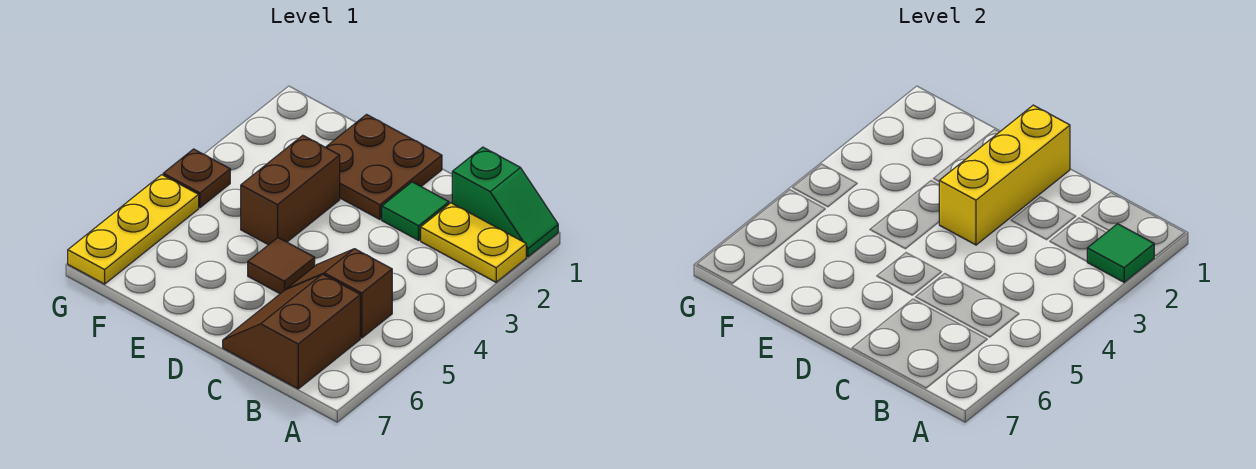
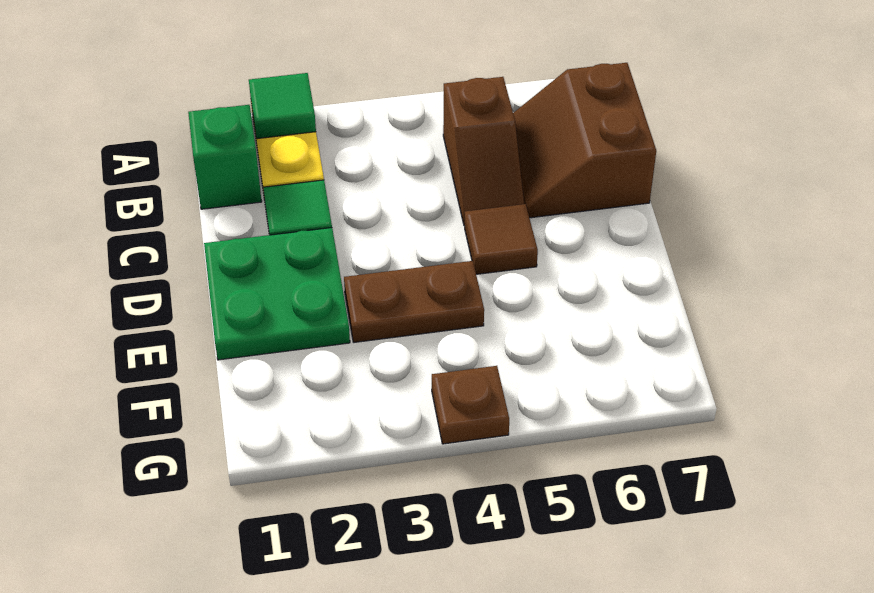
brown slope B6:C7 level 1 top B -> brown slope B6:C7 level 1 top 7
brown plate D1:E2 level 1 -> green plate D1:E2 level 1
yellow brick D1:D3 level 2 -> none
brown brick E3:E4 level 1 -> brown plate E3:E4 level 1
yellow plate G5:G7 level 1 -> none

